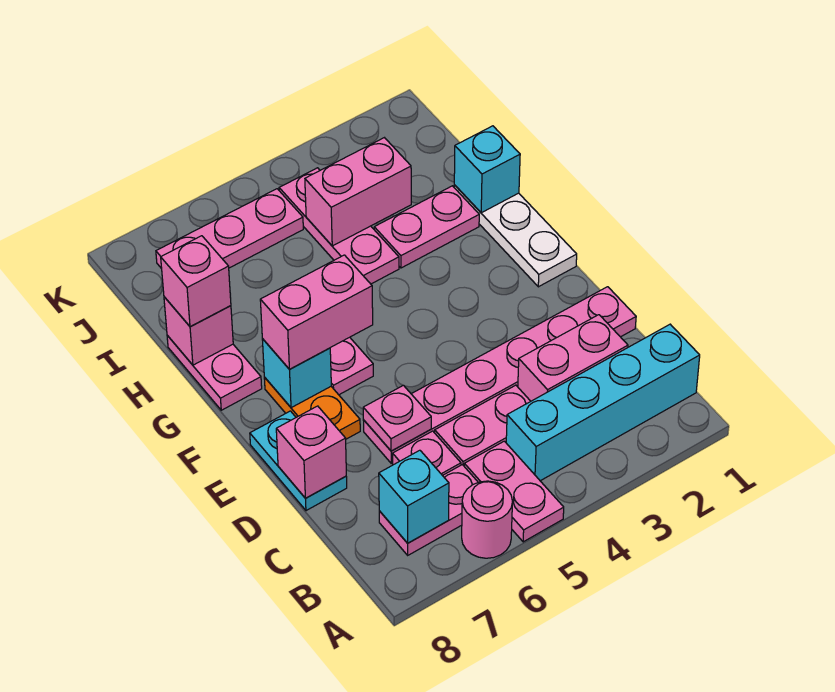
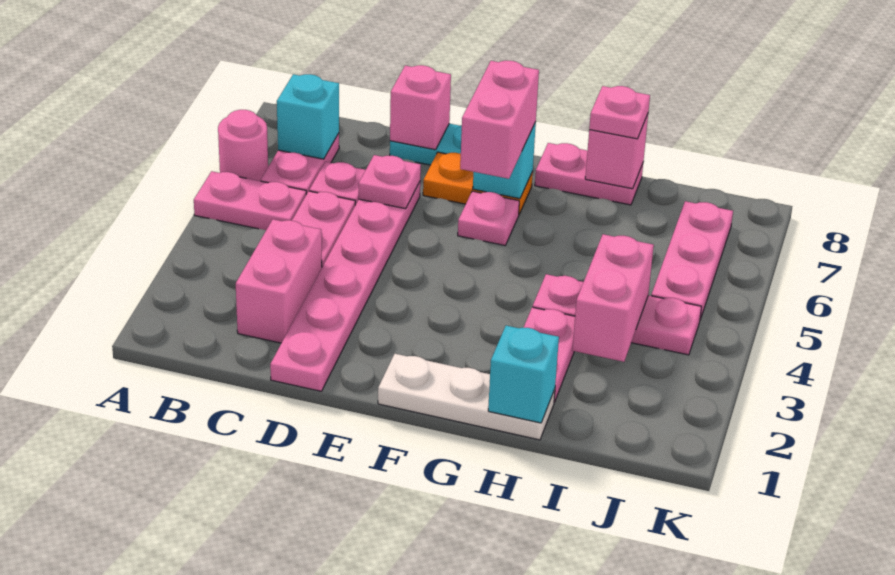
cyan brick B1:B4 level 1 -> none
pink brick H8 level 3 -> pink plate H8 level 3

